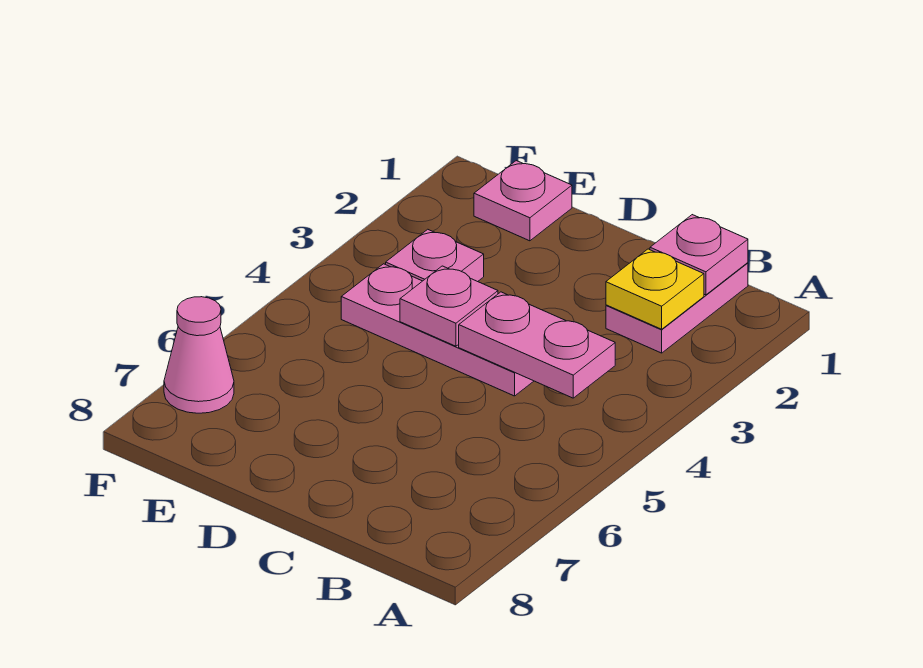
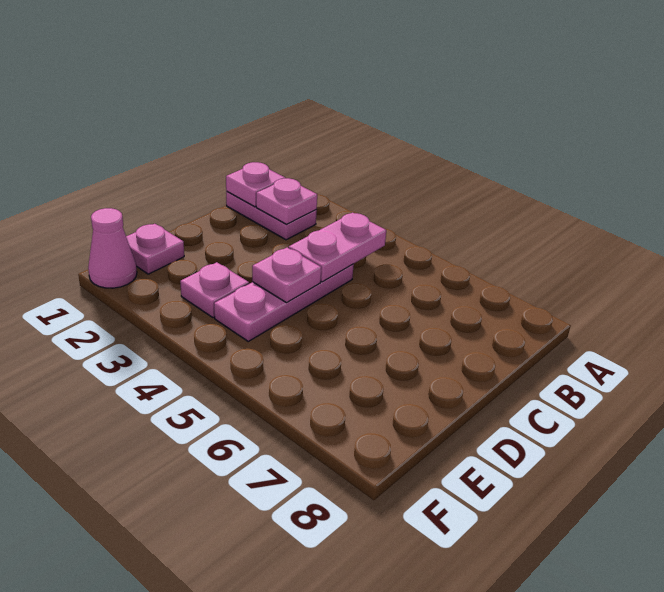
yellow plate B2 level 2 -> pink plate B2 level 2
pink cone F7 level 1 -> pink cone F1 level 1

